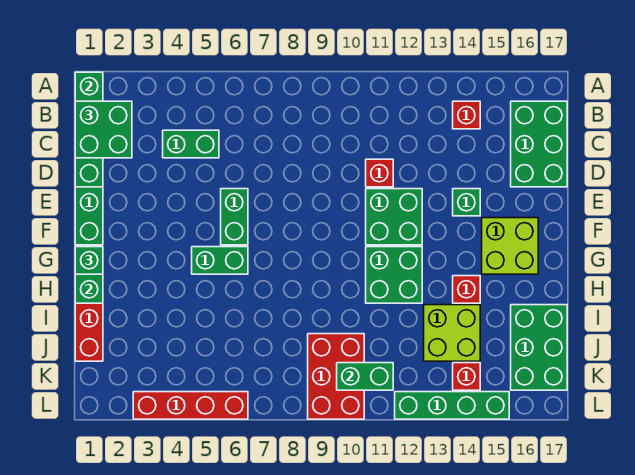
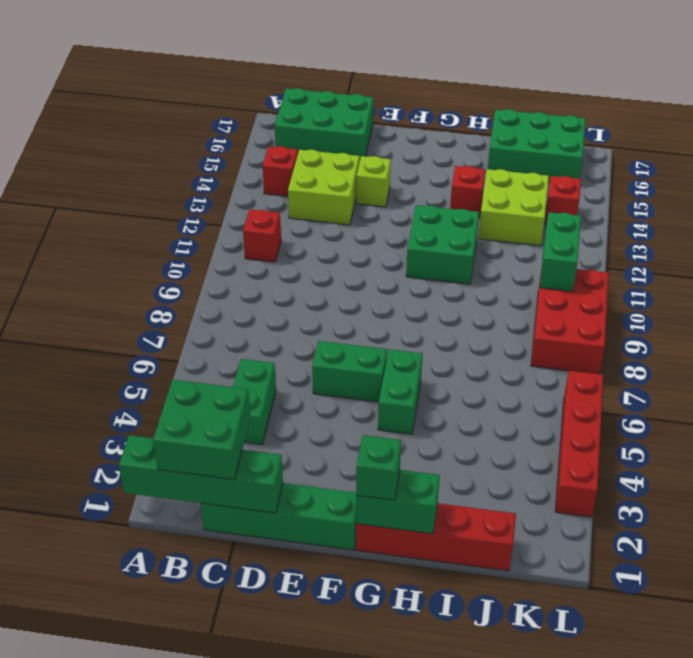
red brick D11 level 1 -> red brick B11 level 1
green brick E11:F12 level 1 -> none
green brick E14 level 1 -> lime brick E14 level 1
lime brick F15:G16 level 1 -> lime brick C13:D14 level 1
red brick J9:L10 level 1 -> red brick K8:L10 level 1
green brick L12:L15 level 1 -> none

